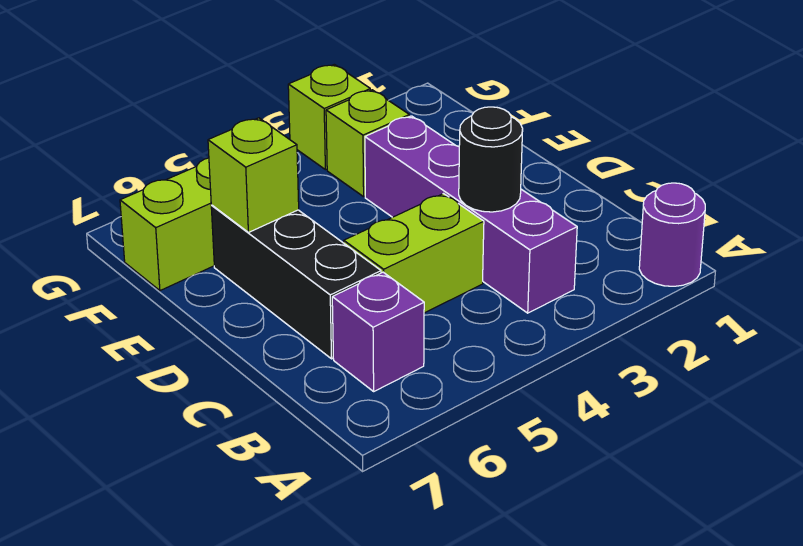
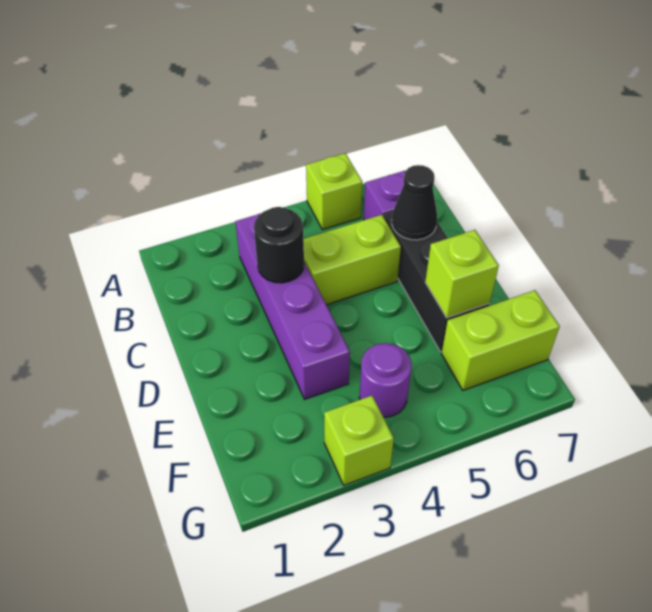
purple round brick A1 level 1 -> purple round brick F4 level 1
none -> black cone C6 level 2
lime brick F3 level 1 -> lime brick A5 level 1

